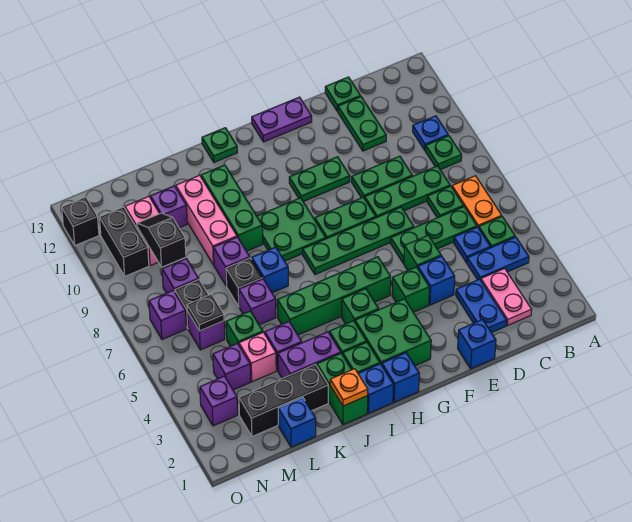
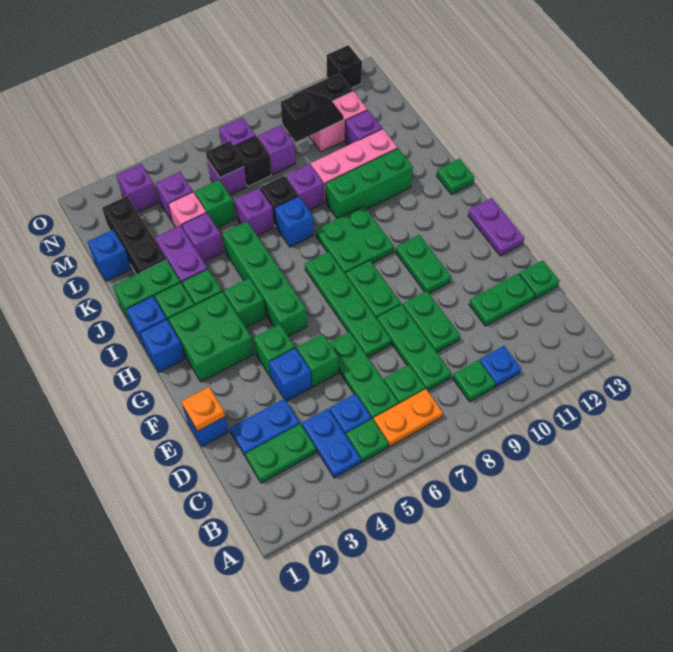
pink plate C2:C3 level 1 -> green plate C2:C3 level 1
orange plate J1 level 2 -> orange plate E1 level 2

